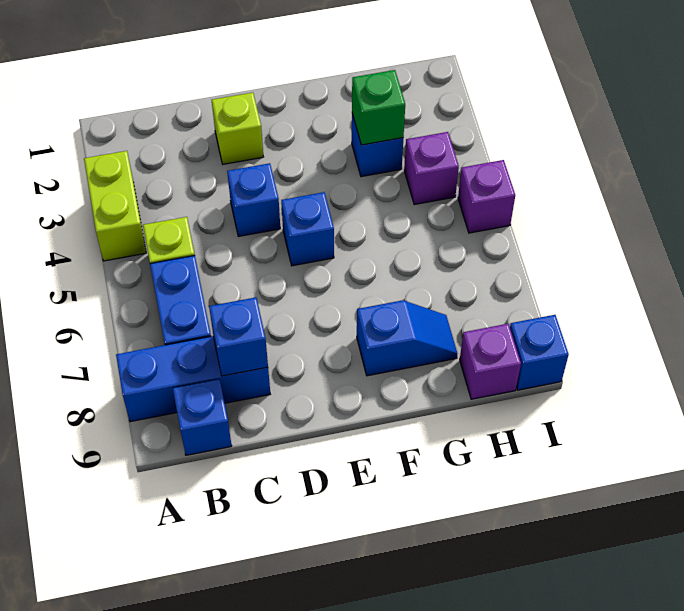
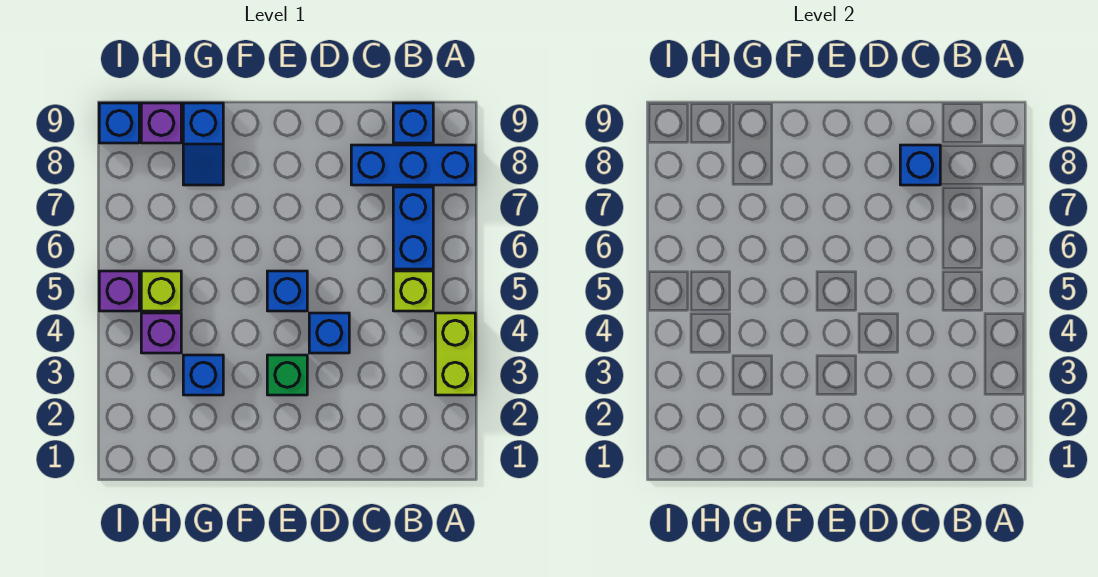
lime brick D2 level 1 -> lime brick H5 level 1
blue slope F8:G8 level 1 top F -> blue slope G8:G9 level 1 top 9
green brick G3 level 2 -> green brick E3 level 1

